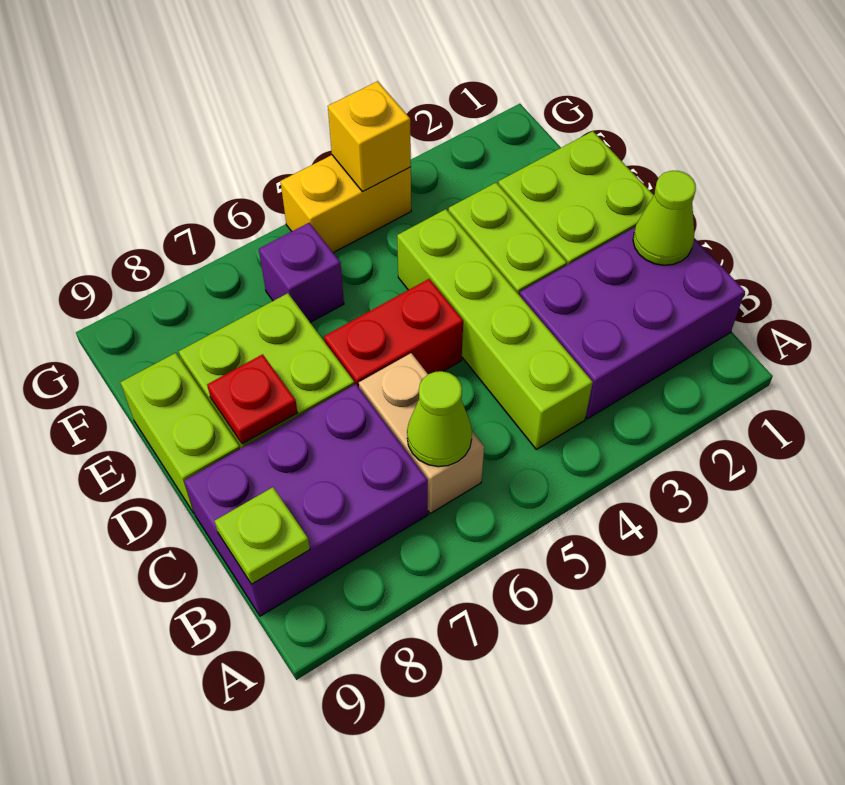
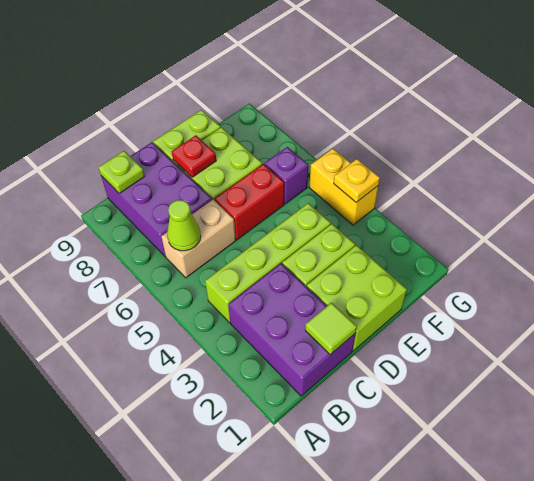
lime cone C1 level 2 -> lime tile C1 level 2
red brick D5:D6 level 1 -> red brick D6:E6 level 1
yellow brick G4 level 2 -> yellow plate G4 level 2

